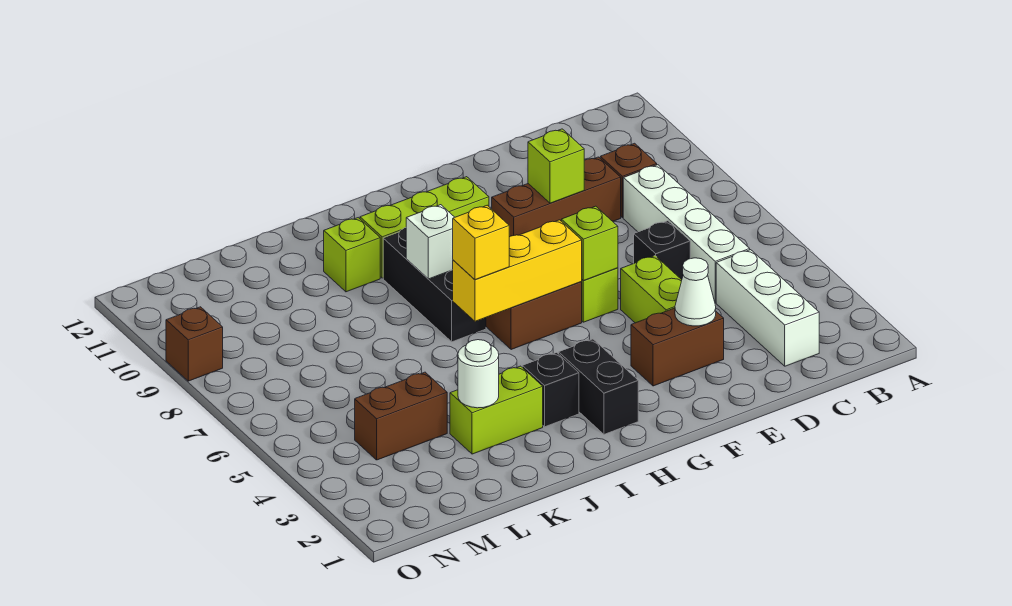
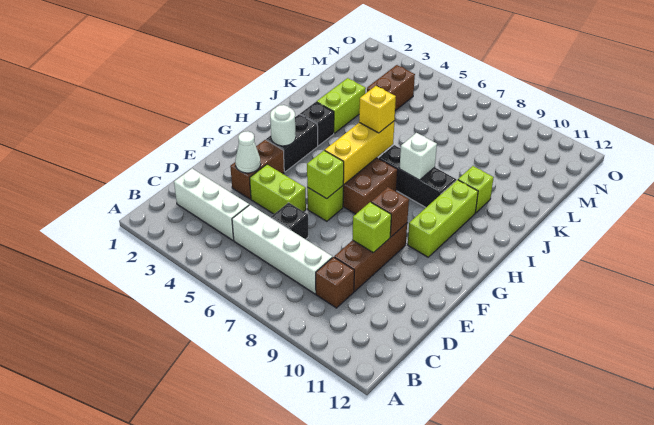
black brick H2:H3 level 1 -> black brick G3:H3 level 1
white round brick K3 level 2 -> white round brick G3 level 2
brown brick O9 level 1 -> brown brick F9 level 2

